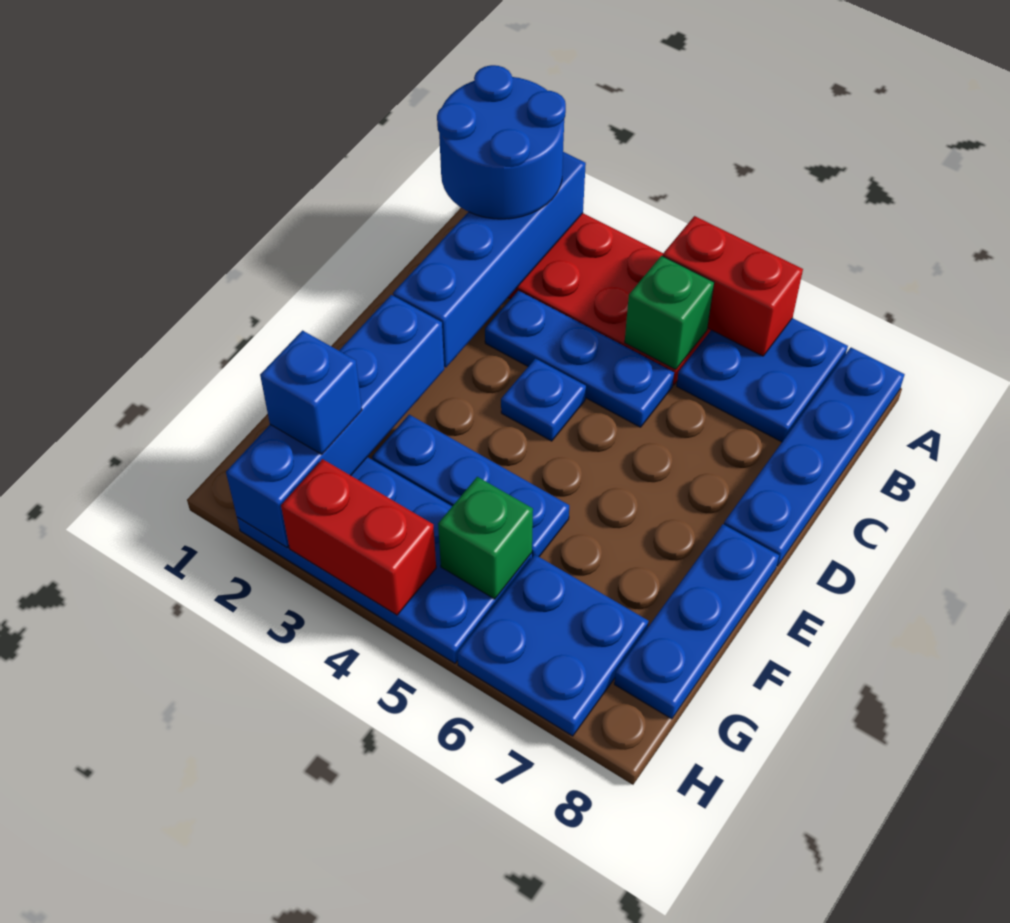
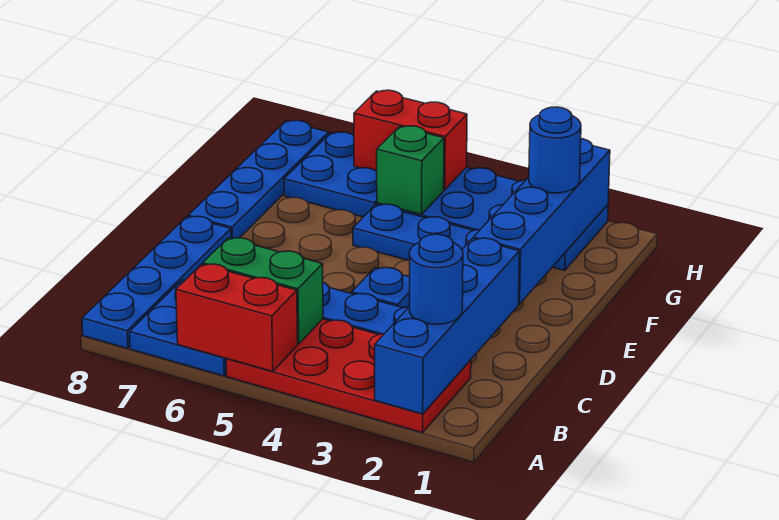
blue round brick A1:B2 level 3 -> blue round brick B2 level 3
green brick B5 level 2 -> green brick B5:B6 level 2
blue plate E8:G8 level 1 -> blue plate E8:H8 level 1
blue brick G2 level 3 -> blue round brick G2 level 3
red brick H3:H4 level 2 -> red brick H5:H6 level 2

